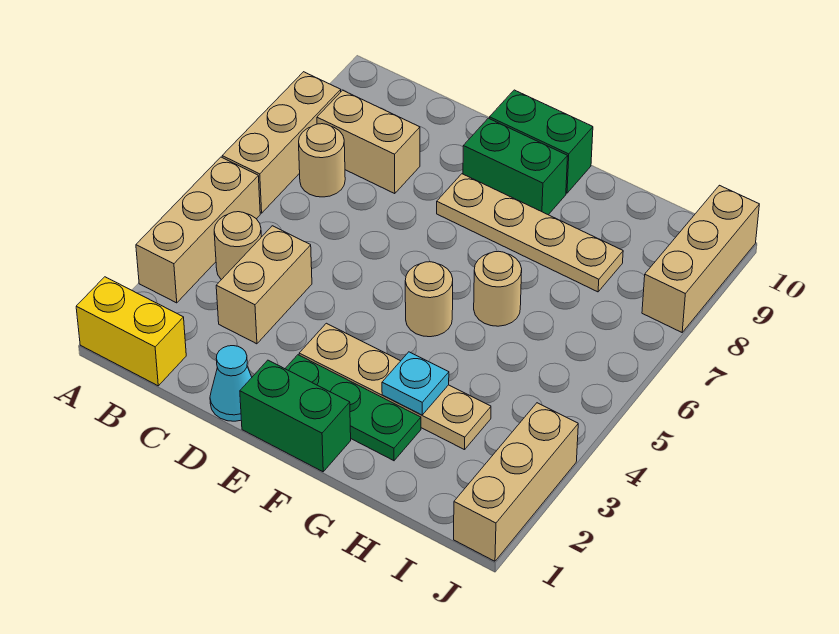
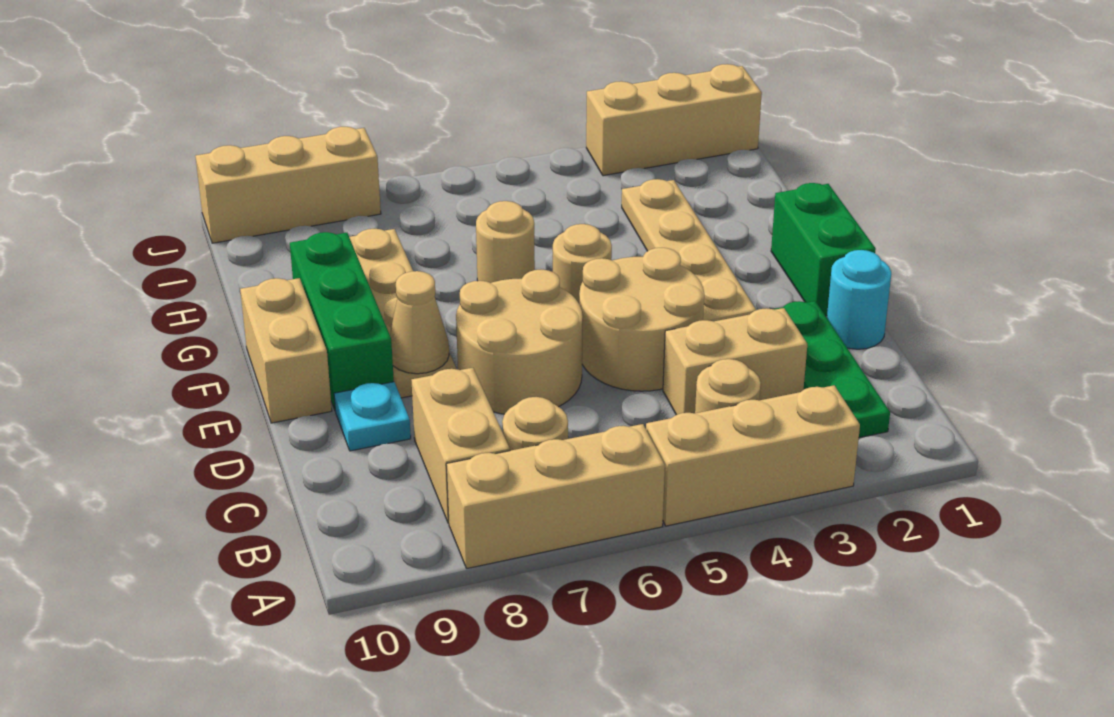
yellow brick A1:B1 level 1 -> none
cyan cone D1 level 1 -> cyan round brick D1 level 1
none -> tan round brick D4:E5 level 1
none -> tan round brick D6:E7 level 1
green plate E2:G2 level 1 -> green plate B2:D2 level 1
none -> tan cone E8 level 2
green brick E9:F9 level 1 -> green brick E9:G9 level 1
green brick E10:F10 level 1 -> tan brick E10:F10 level 1
cyan plate G3 level 2 -> cyan plate D9 level 1

